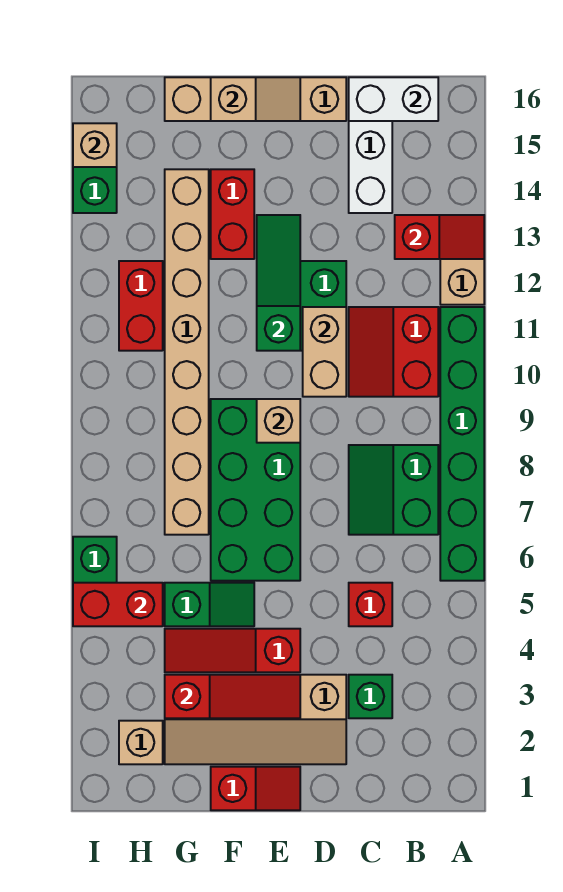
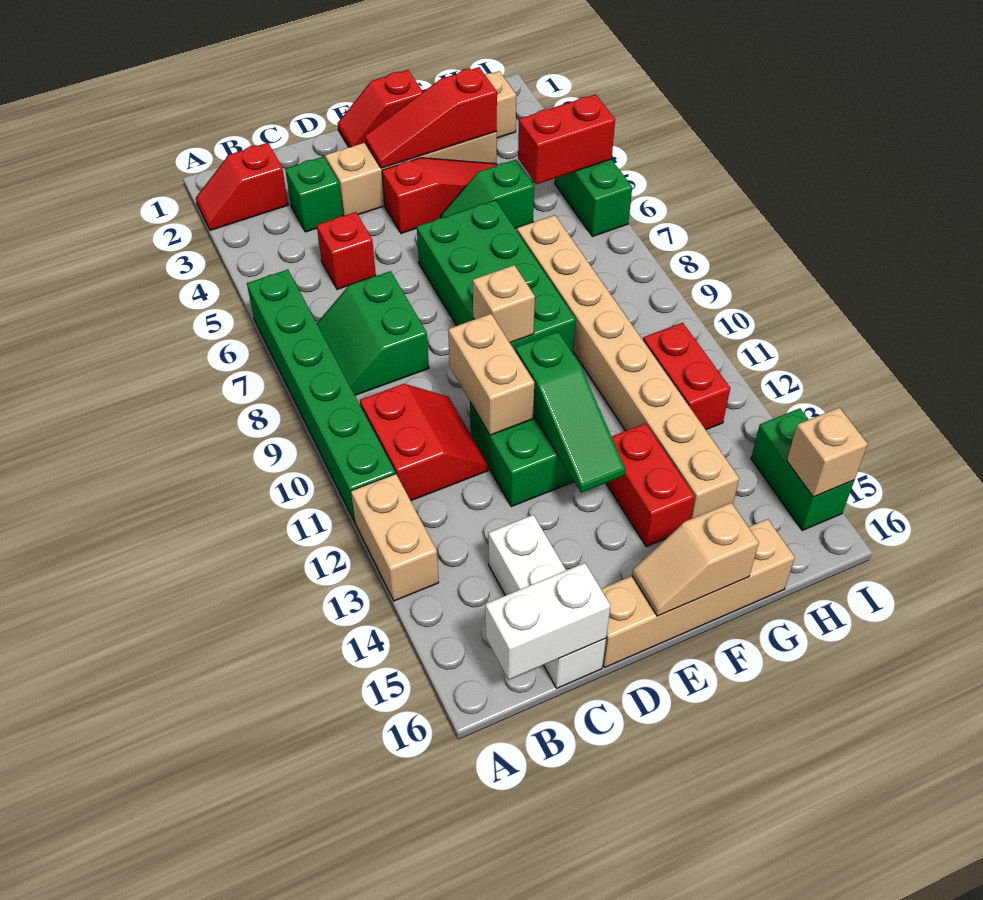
red slope A13:B13 level 2 top B -> red slope A2:B2 level 1 top B
green slope B7:C8 level 1 top B -> green slope B7:C8 level 1 top C

